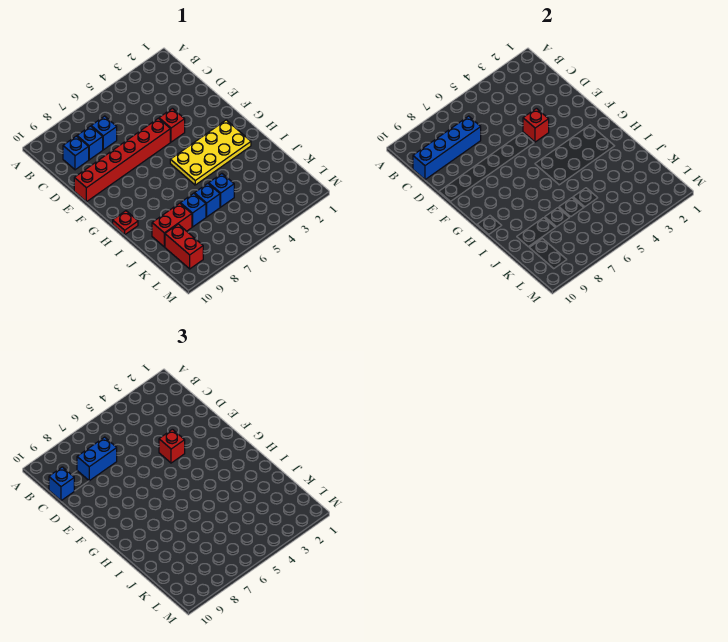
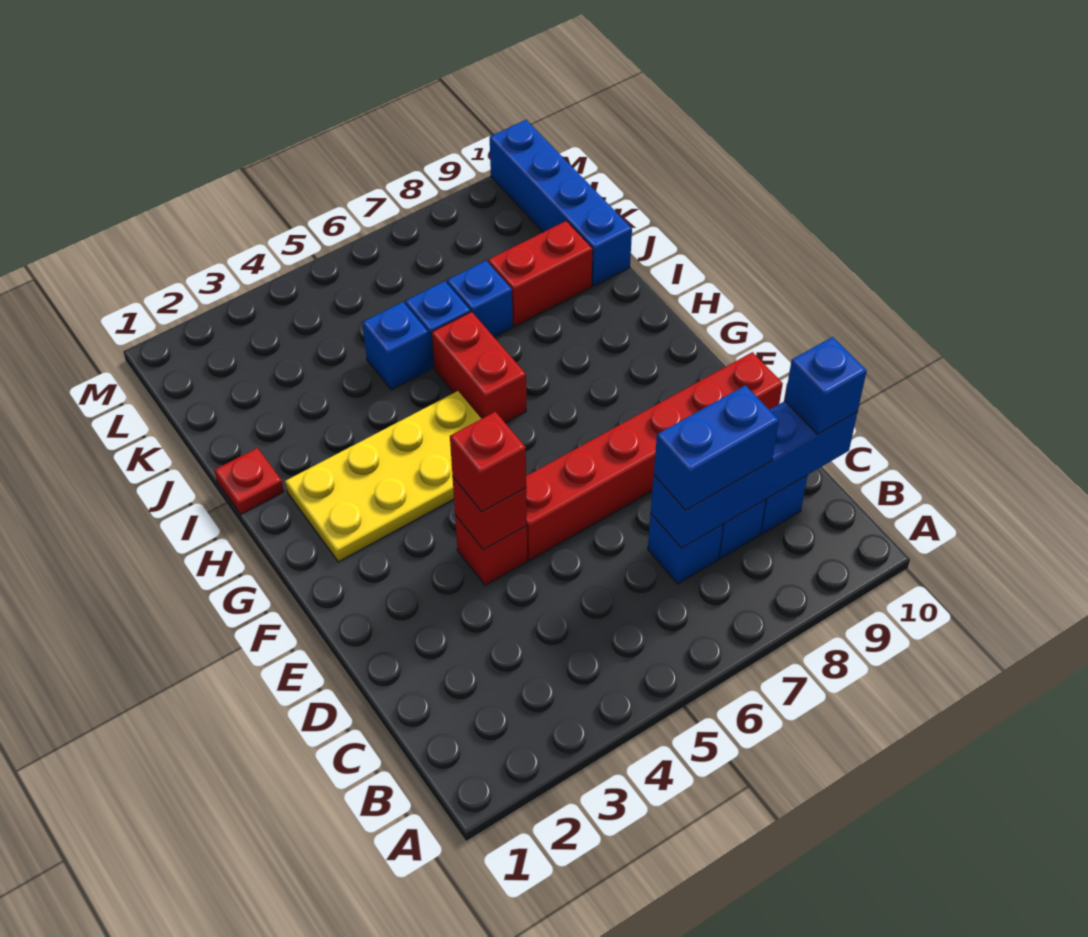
red plate H10 level 1 -> red plate I1 level 1
none -> blue brick J10:M10 level 1
red brick K9:L9 level 1 -> red brick H6:I6 level 1

